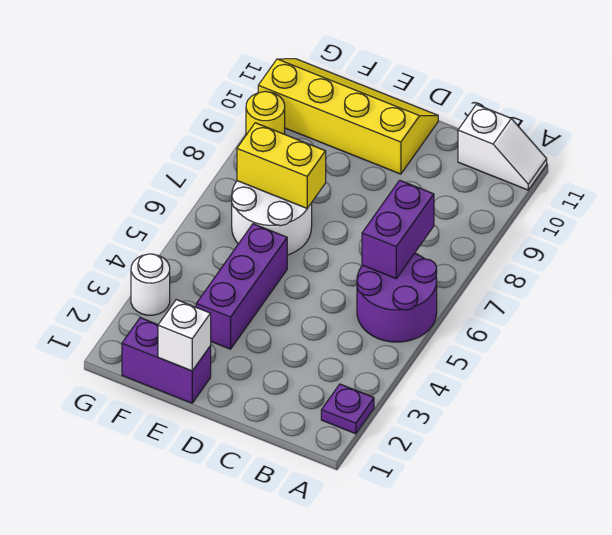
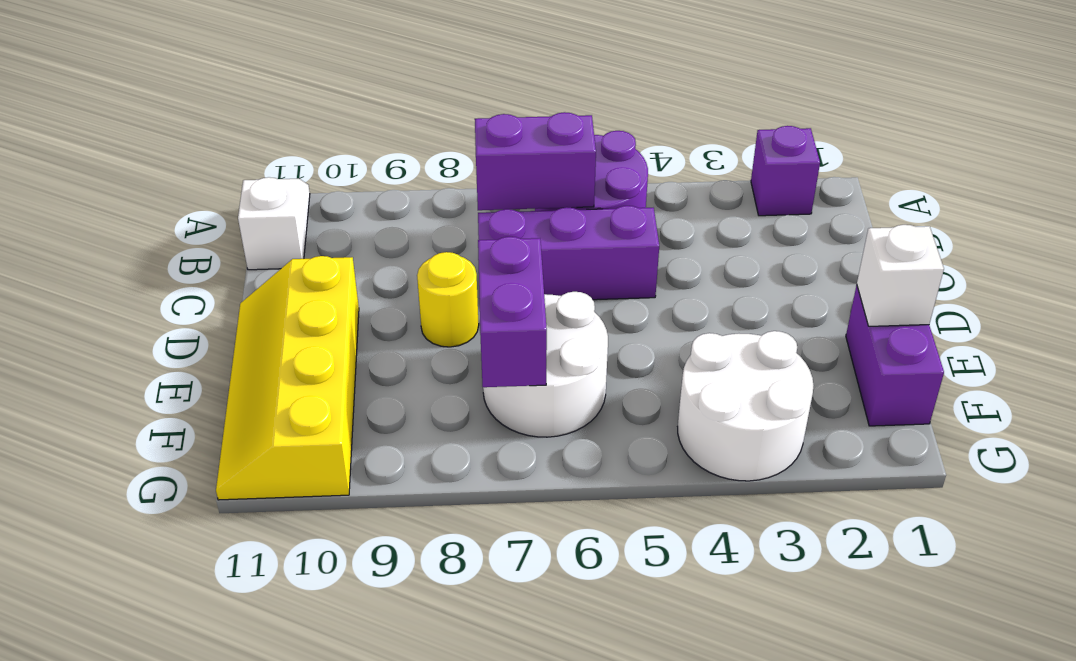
purple plate A2 level 1 -> purple brick A2 level 1
purple brick E3:E5 level 1 -> purple brick C5:C7 level 1
yellow brick E7:F7 level 2 -> purple brick E7:F7 level 2
white round brick G3 level 1 -> white round brick F3:G4 level 1
yellow round brick G9 level 1 -> yellow round brick D8 level 1

